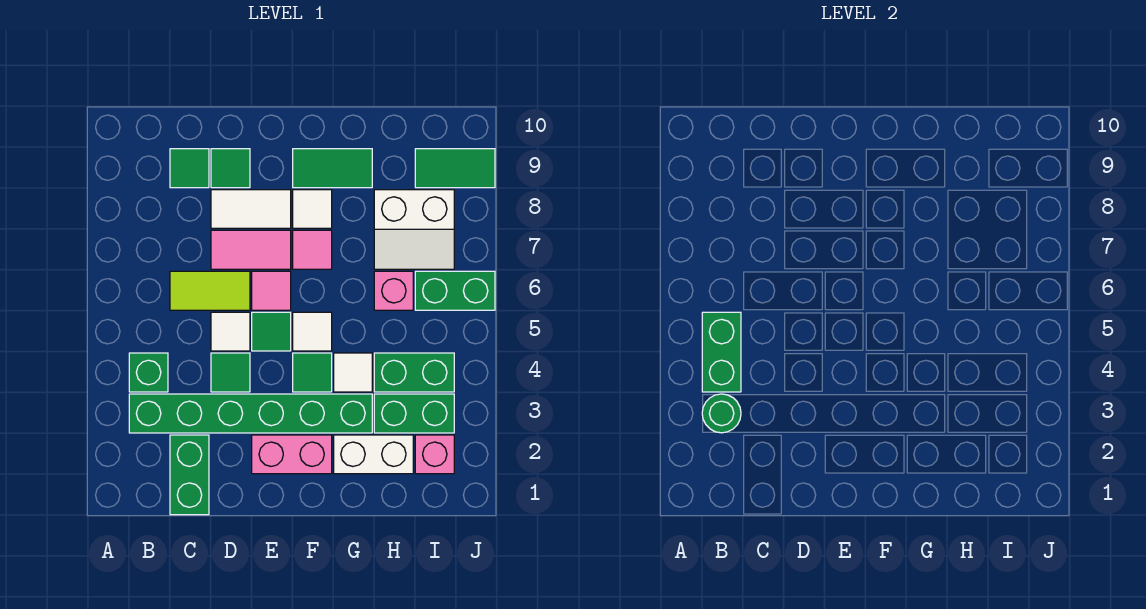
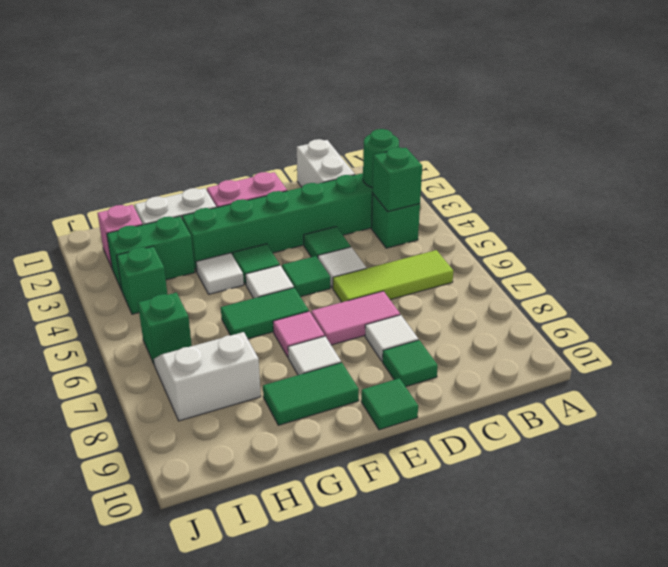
green brick B4:B5 level 2 -> green brick B4 level 2
green brick C1:C2 level 1 -> white brick C1:C2 level 1
lime tile C6:D6 level 1 -> lime tile B6:D6 level 1
green tile C9 level 1 -> green tile E10 level 1
white tile D8:E8 level 1 -> white tile D8 level 1
pink tile E6 level 1 -> none
green brick H4:I4 level 1 -> green brick I4 level 1
pink brick H6 level 1 -> none
green brick I6:J6 level 1 -> green brick I6 level 1
green tile I9:J9 level 1 -> green tile F6:G6 level 1

